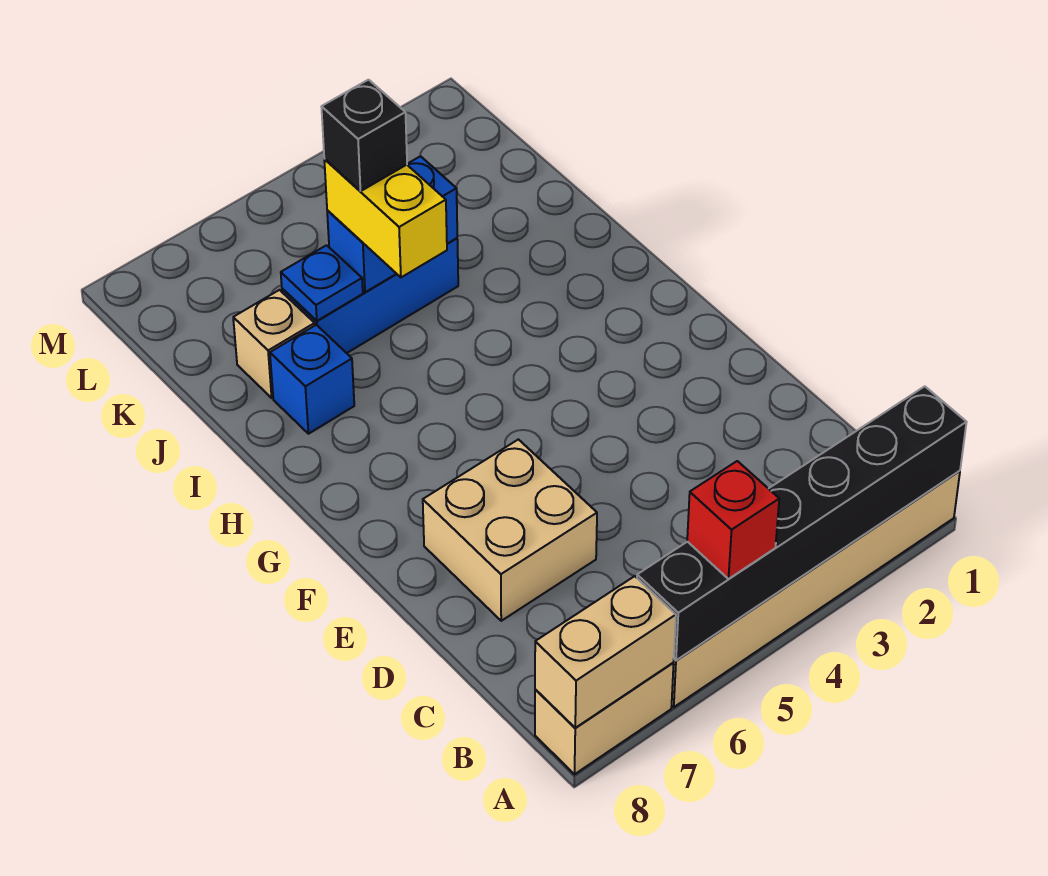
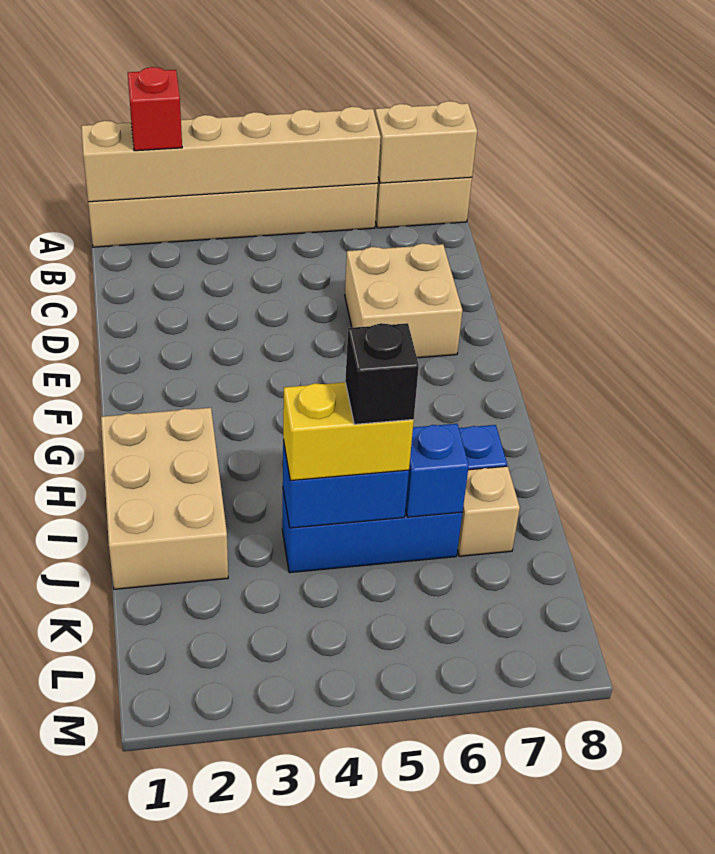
black brick A1:A6 level 2 -> tan brick A1:A6 level 2
red brick A5 level 3 -> red brick A2 level 3
none -> tan brick H1:J2 level 1
yellow brick I5:J5 level 3 -> yellow brick J4:J5 level 3
blue plate J6 level 2 -> blue brick J6 level 2

